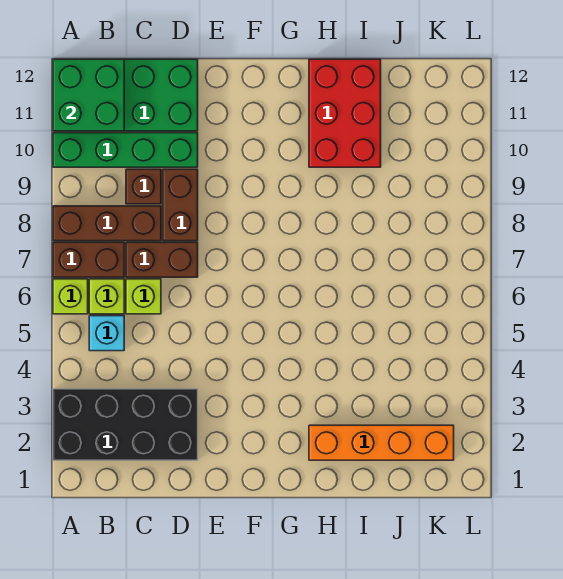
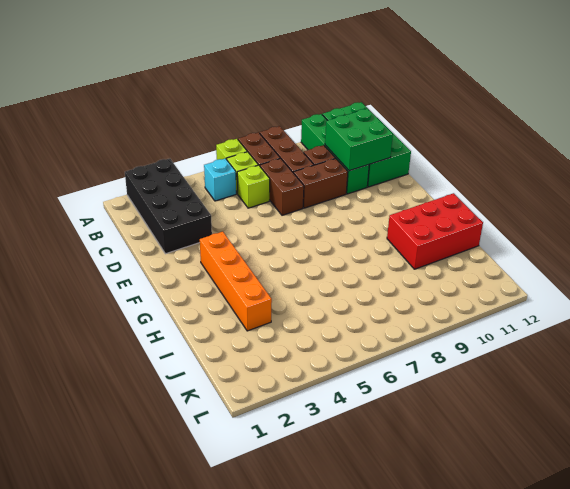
green brick A11:B12 level 2 -> green brick C10:D11 level 2
orange brick H2:K2 level 1 -> orange brick F3:I3 level 1

